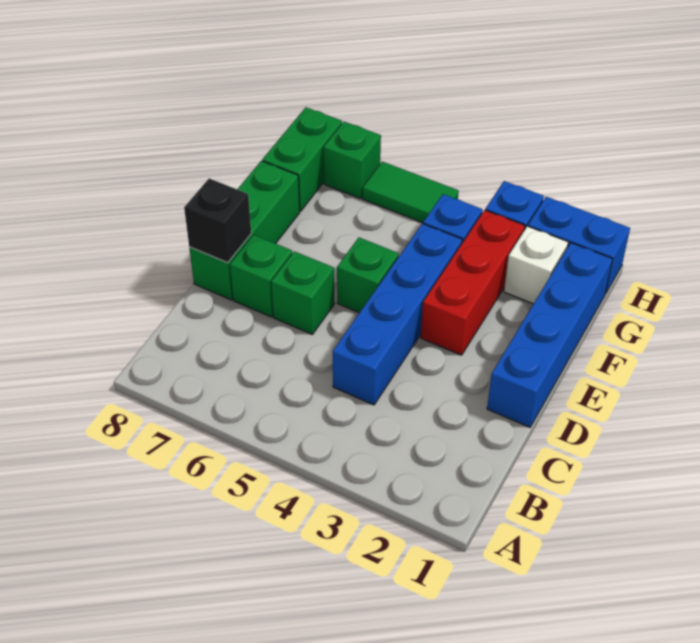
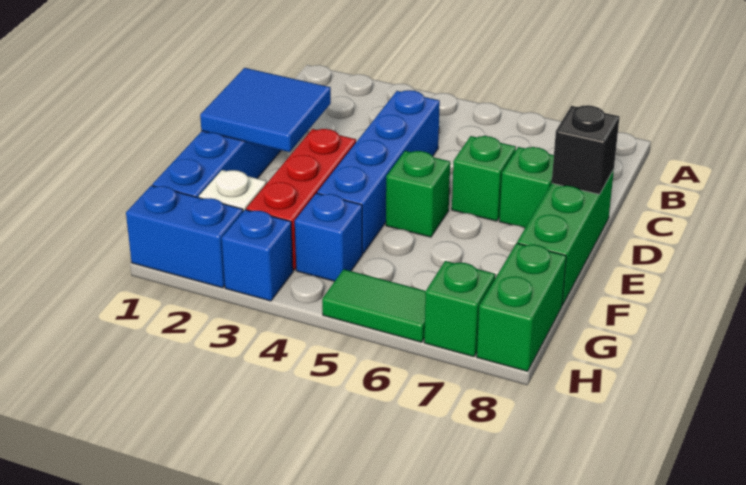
none -> blue tile D1:E2 level 2

